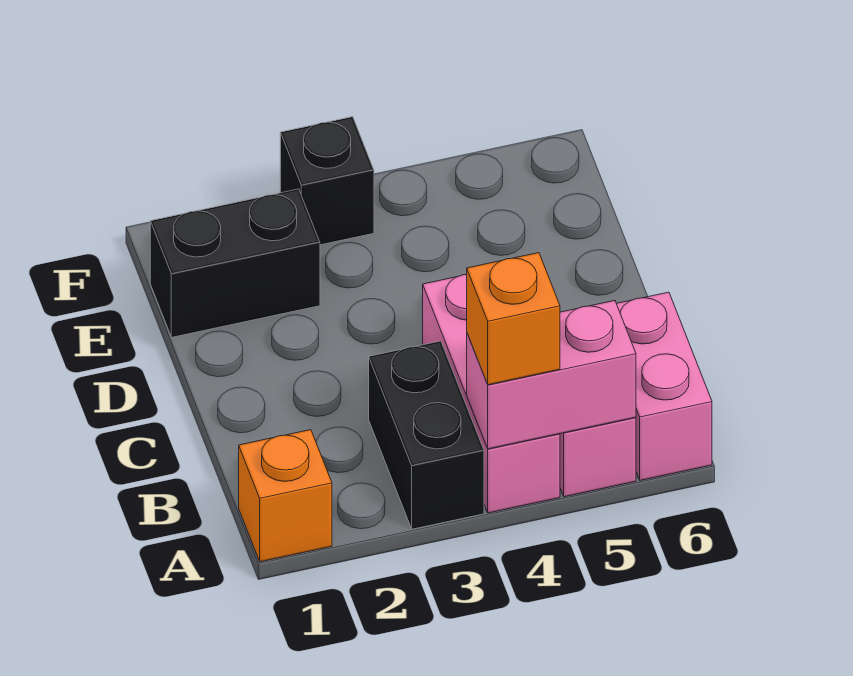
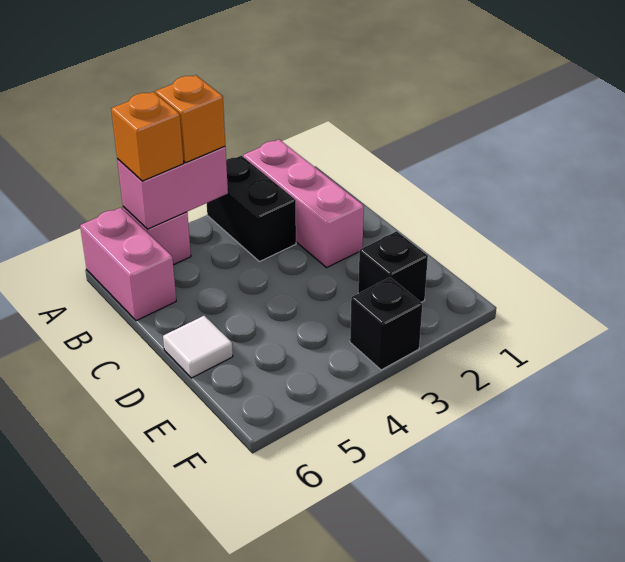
orange brick A1 level 1 -> orange brick A5 level 3
pink brick A4:C4 level 1 -> pink brick A2:C2 level 1
none -> white tile D6 level 1
black brick E1:E2 level 1 -> black brick E2 level 1

